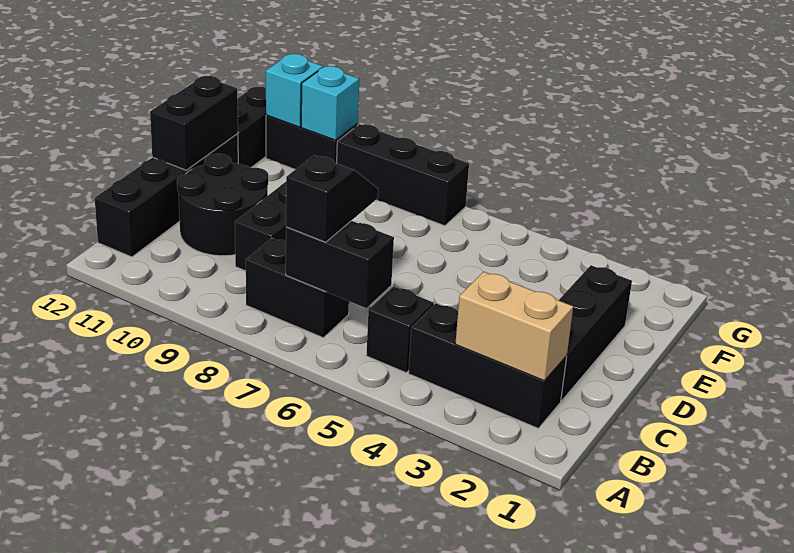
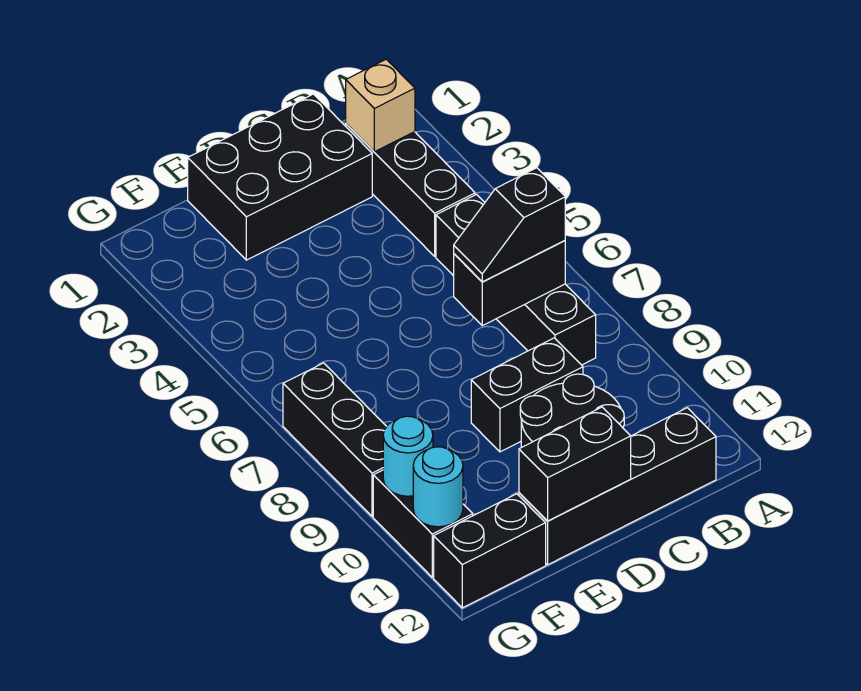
tan brick B2:B3 level 2 -> tan brick B2 level 2
black brick B6:B7 level 2 -> black brick B7:C7 level 2
black brick C2:E2 level 1 -> black brick C1:E2 level 1
cyan brick G10 level 2 -> cyan round brick G10 level 2
cyan brick G11 level 2 -> cyan round brick G11 level 2

